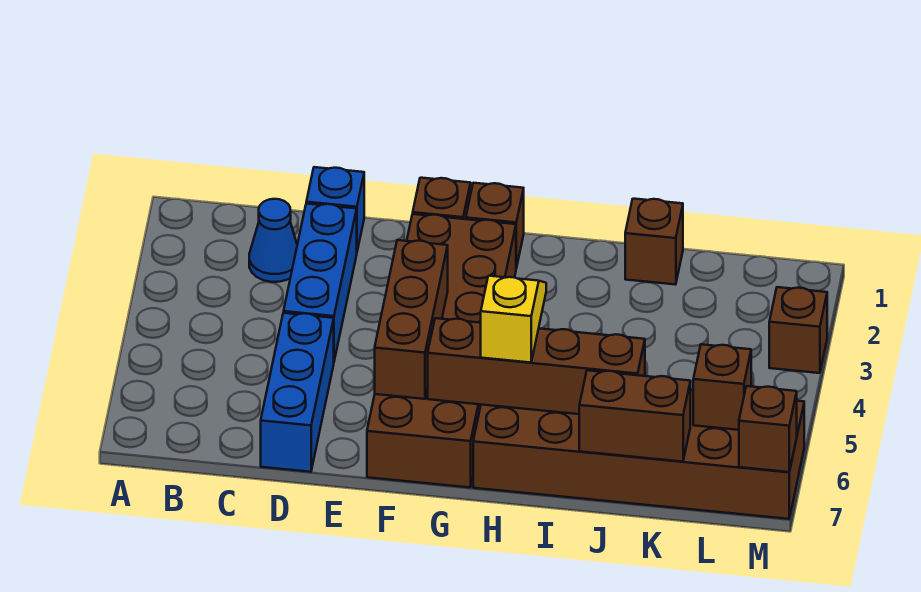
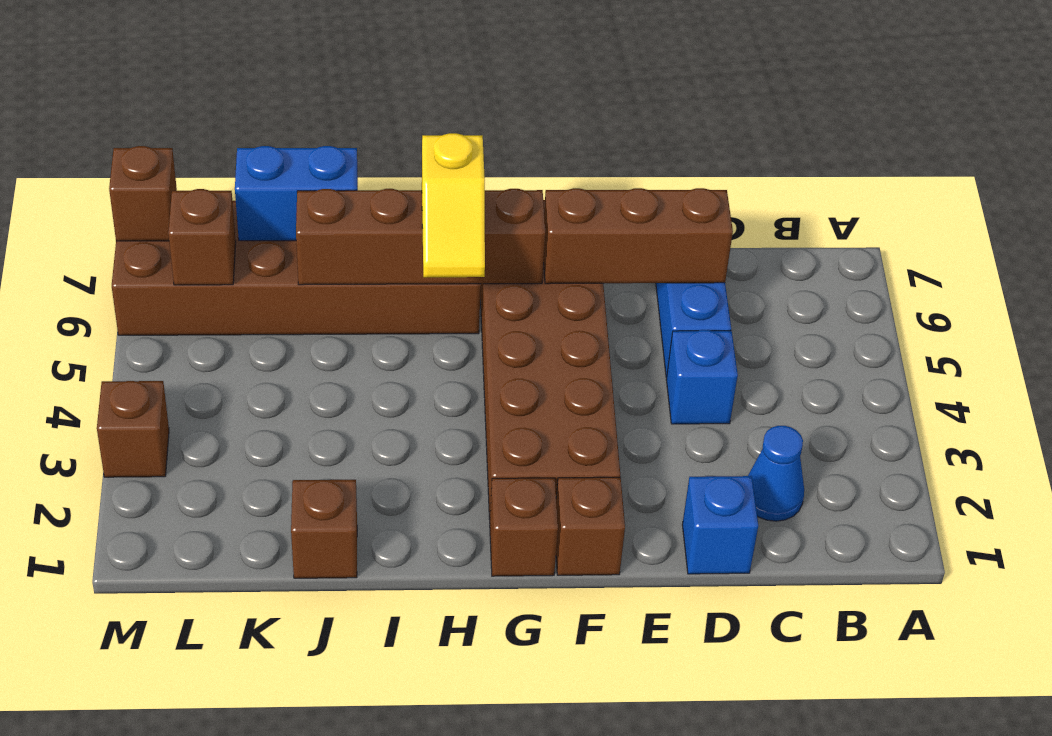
blue brick D2:D4 level 1 -> blue brick D4 level 1
brown brick F4:F6 level 2 -> brown brick D6:F6 level 2
brown brick J7:K7 level 2 -> blue brick J7:K7 level 2

